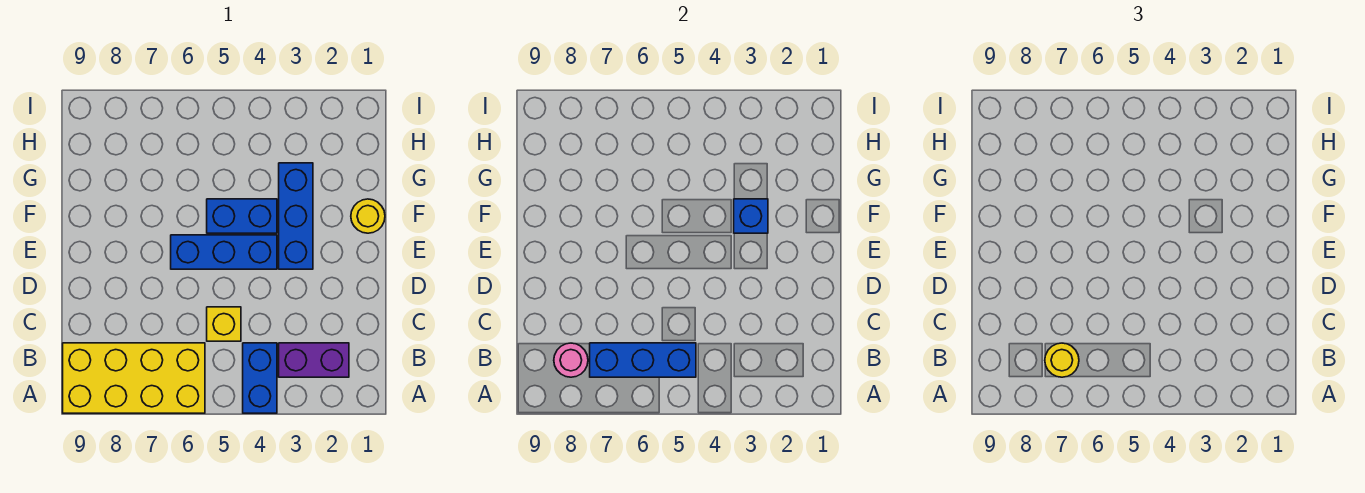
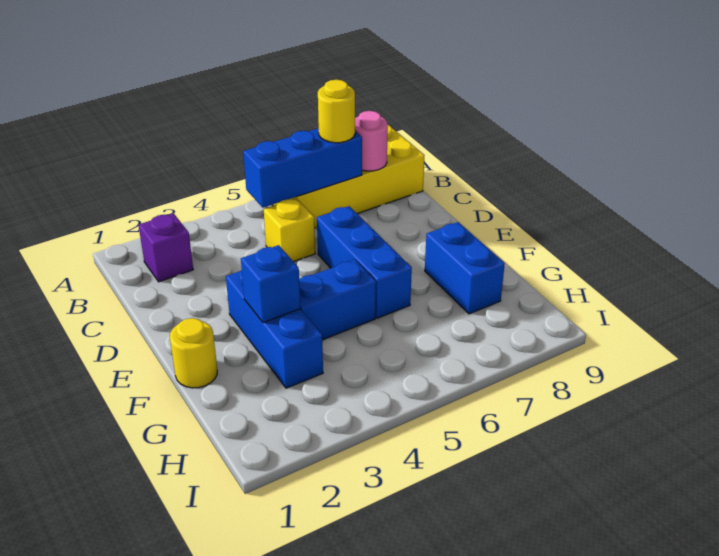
blue brick A4:B4 level 1 -> blue brick F8:G8 level 1
purple brick B2:B3 level 1 -> purple brick B2 level 1
blue brick E4:E6 level 1 -> blue brick D6:F6 level 1

